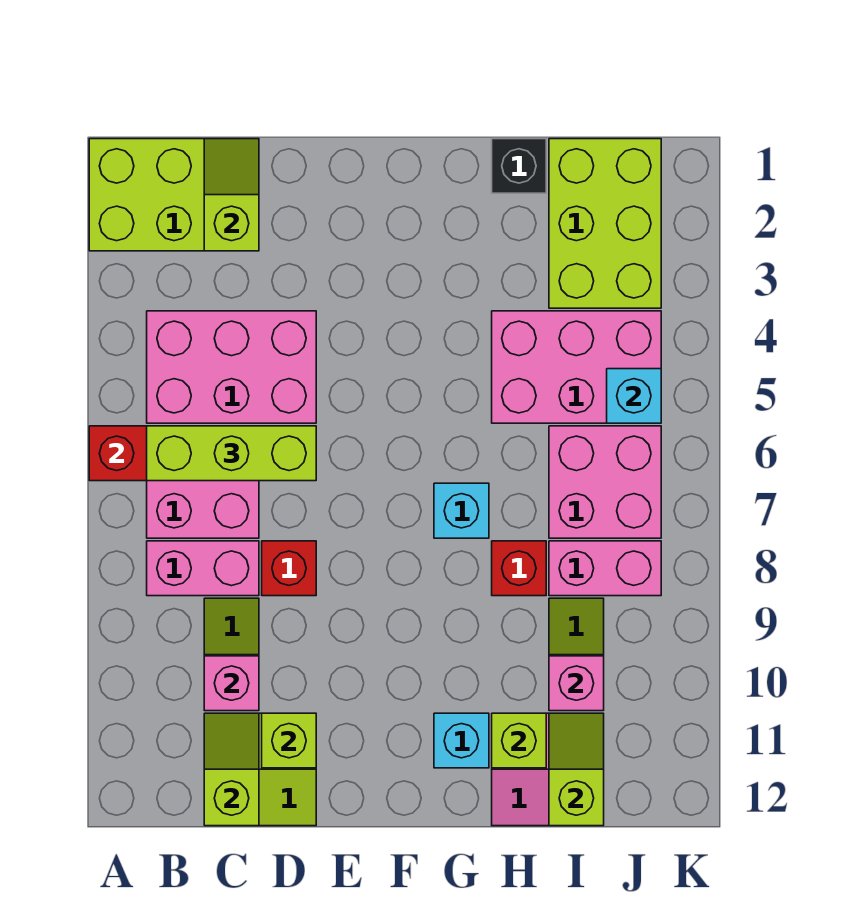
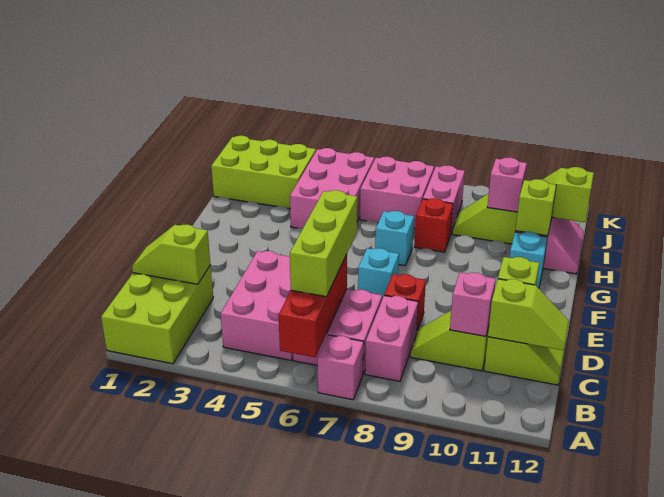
none -> pink brick A7 level 1
lime slope C11:C12 level 2 top 12 -> lime slope C11:C12 level 2 top 11
black brick H1 level 1 -> none
cyan brick J5 level 2 -> cyan brick E7 level 1

